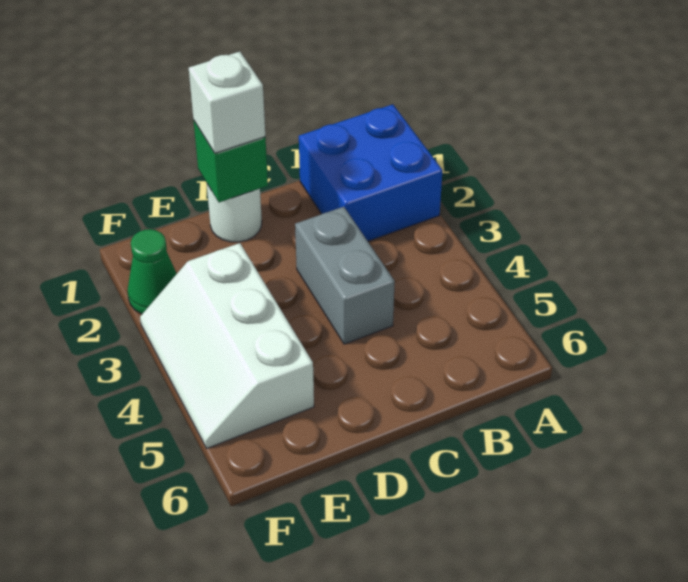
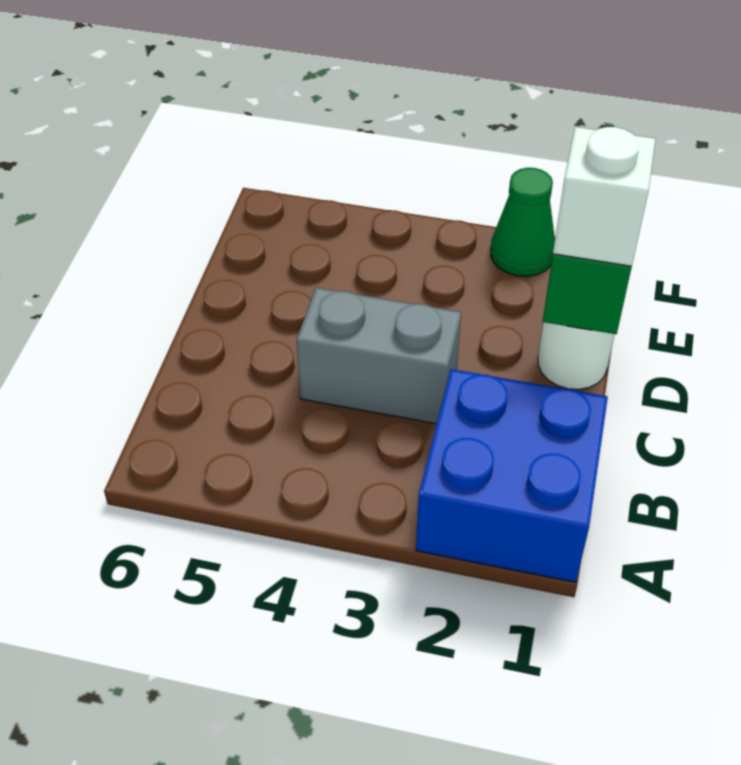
white slope E3:F5 level 1 top E -> none

